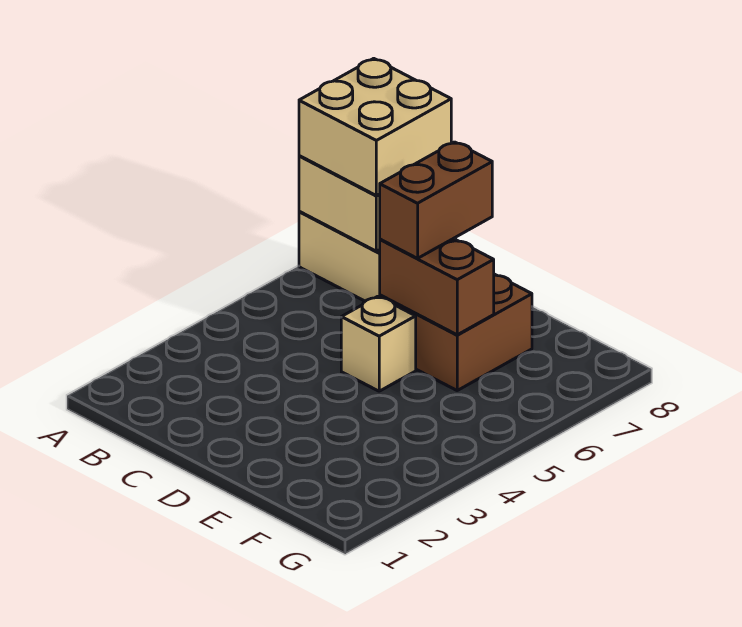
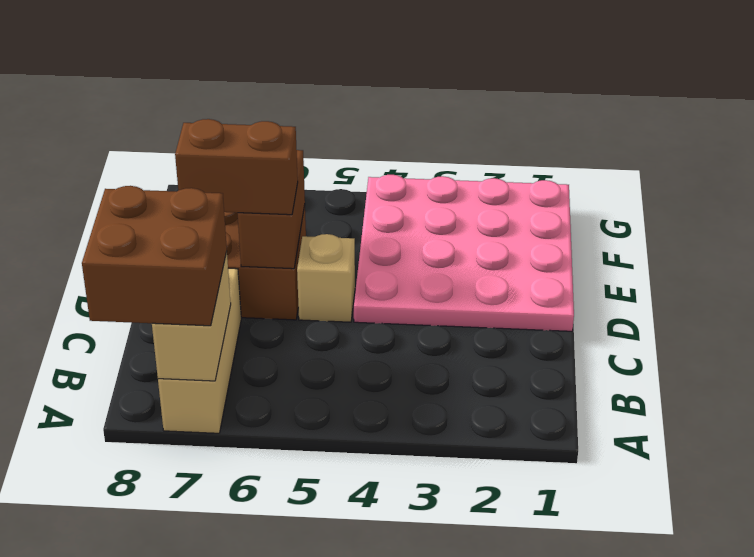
tan brick A7:B8 level 3 -> brown brick A7:B8 level 3
none -> pink plate D1:G4 level 1

